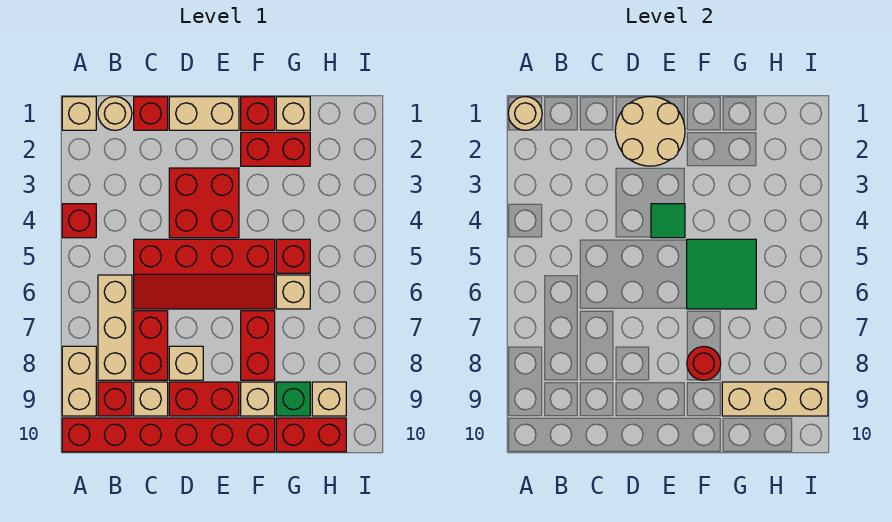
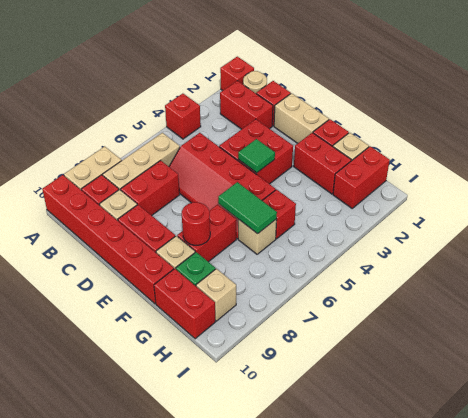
tan brick A1 level 1 -> red brick A1 level 1
tan round brick A1 level 2 -> none
none -> red brick B2:C2 level 1
tan round brick D1:E2 level 2 -> none
tan brick D8 level 1 -> none
green tile F5:G6 level 2 -> green tile F6:G6 level 2
tan brick G9:I9 level 2 -> none
none -> red brick H1:H2 level 1

